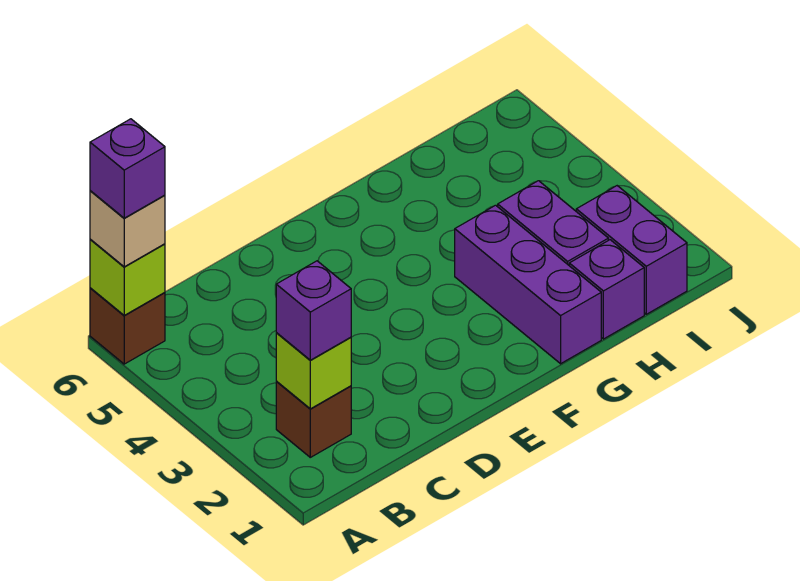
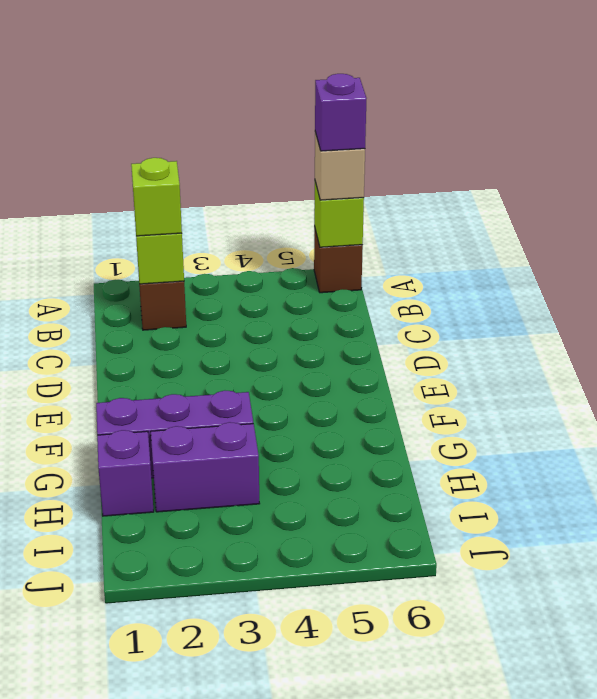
purple brick B2 level 3 -> lime brick B2 level 3
purple brick I1:I2 level 1 -> none

